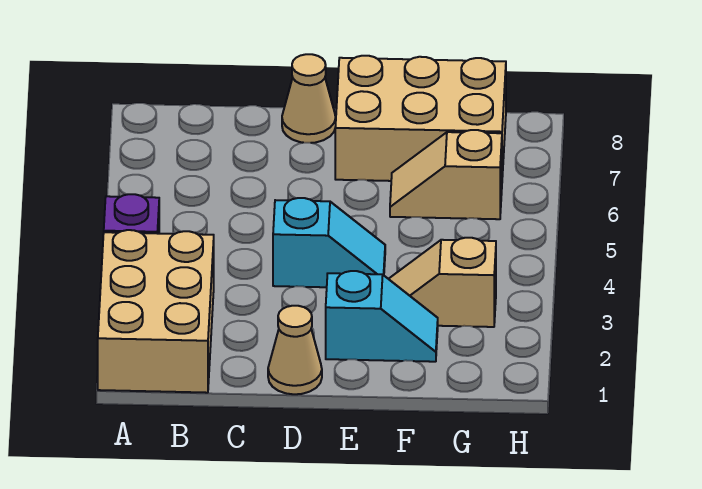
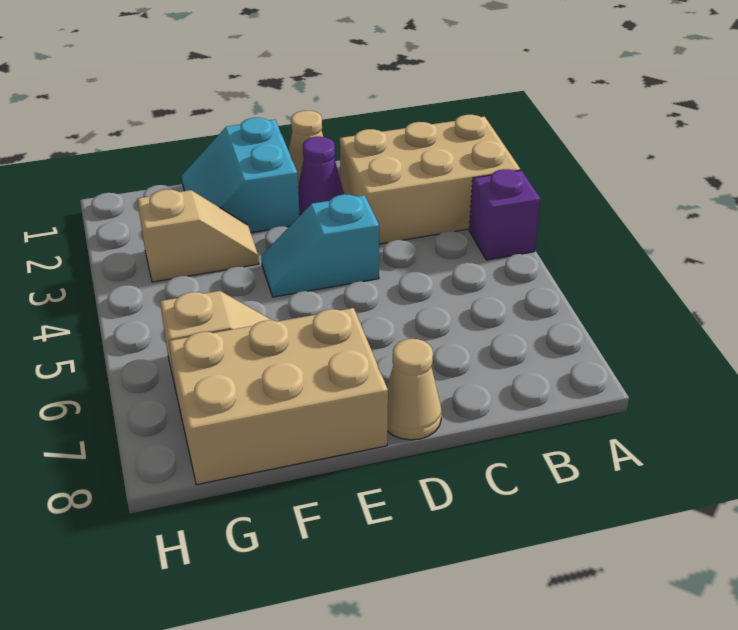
tan brick A1:B3 level 1 -> tan brick A2:C3 level 1
none -> purple cone D2 level 1
cyan slope E2:F2 level 1 top E -> cyan slope E1:F2 level 1 top E

